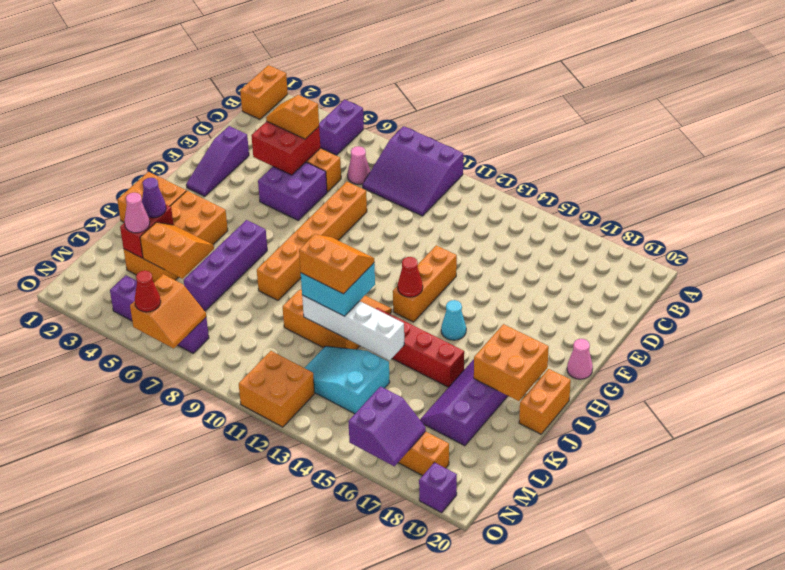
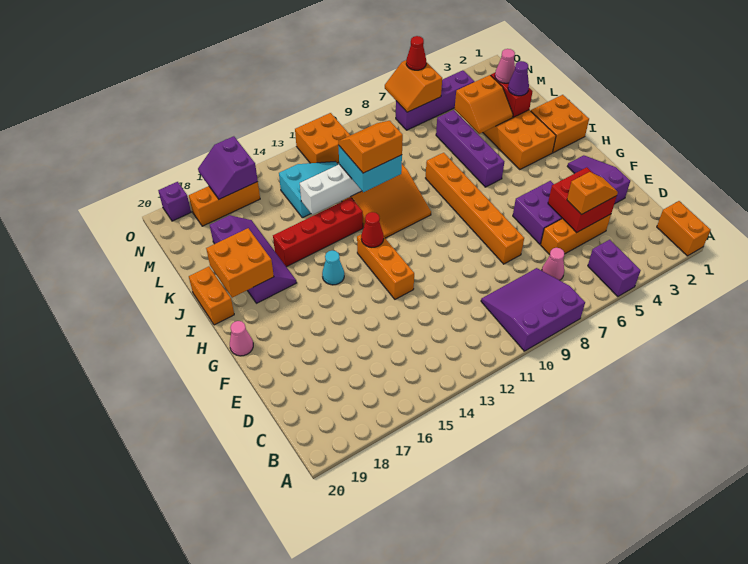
orange slope J11:K12 level 4 top K -> orange slope J11:K12 level 4 top J

